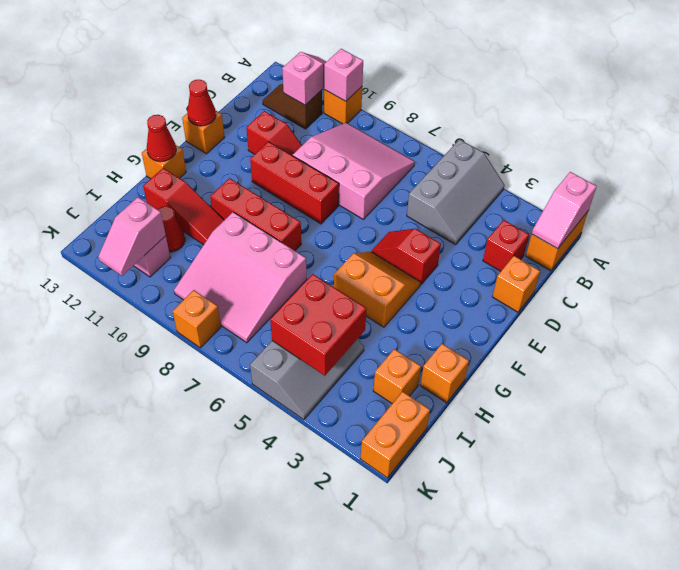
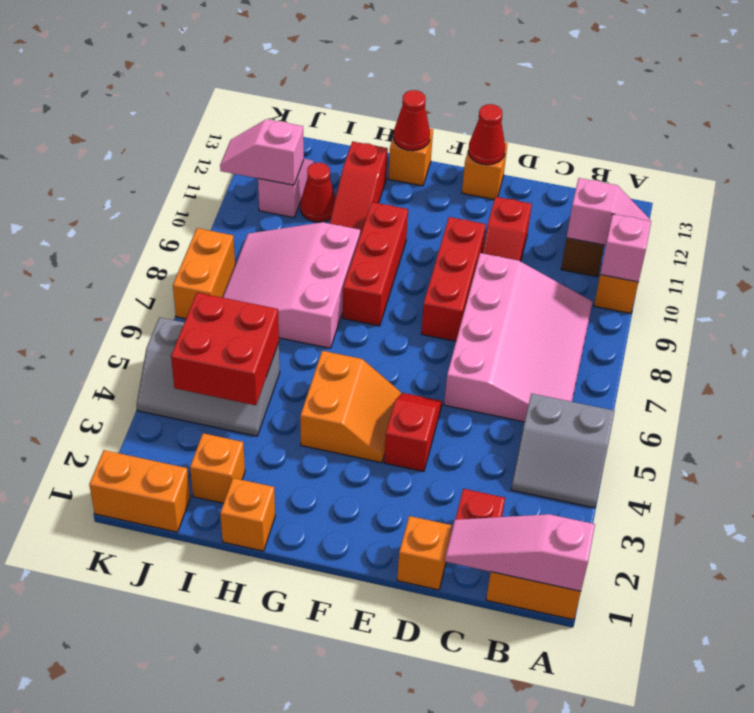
pink slope A1:B1 level 2 top A -> pink slope A1:C1 level 2 top A
grey slope A4:C5 level 1 top 5 -> grey slope A4:B5 level 1 top 5
pink slope B7:D9 level 1 top D -> pink slope B6:D9 level 1 top D
orange brick K8 level 1 -> orange brick K7:K8 level 1

